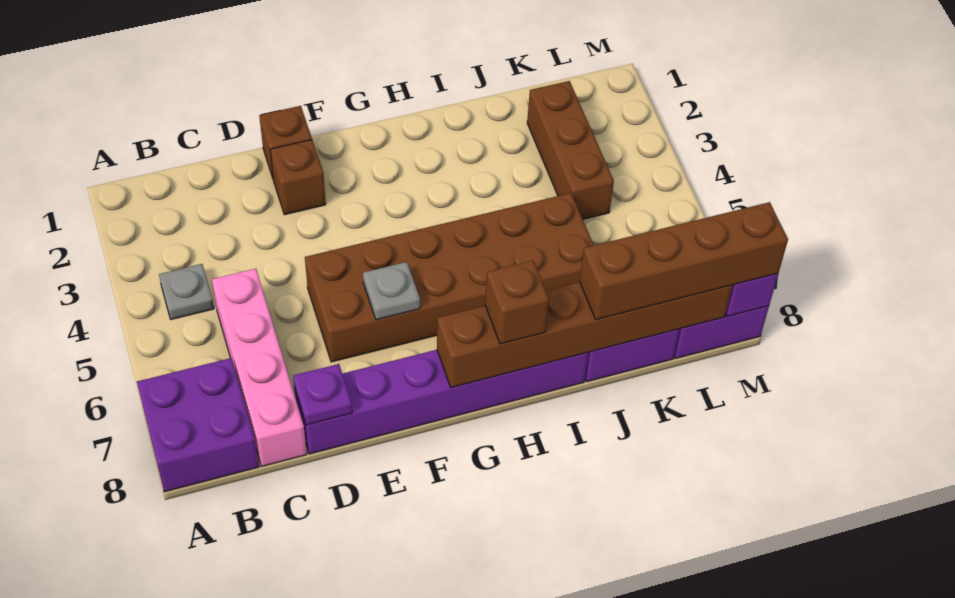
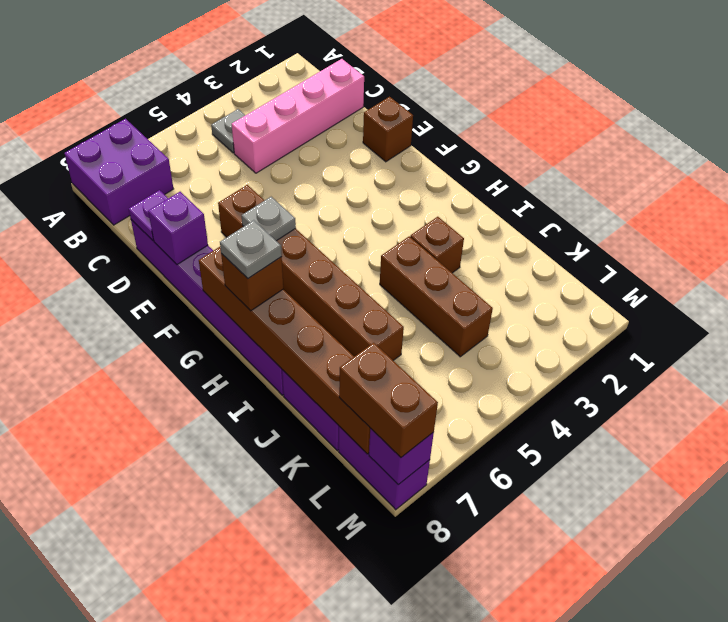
pink brick C5:C8 level 1 -> pink brick C1:C4 level 1
brown brick E2 level 1 -> brown brick I3 level 1
brown brick E5:J6 level 1 -> brown brick E6:J6 level 1
none -> purple brick E8 level 2
none -> grey plate H8 level 4
brown brick J8:M8 level 3 -> brown brick L8:M8 level 3
brown brick K2:K4 level 1 -> brown brick I4:K4 level 1

